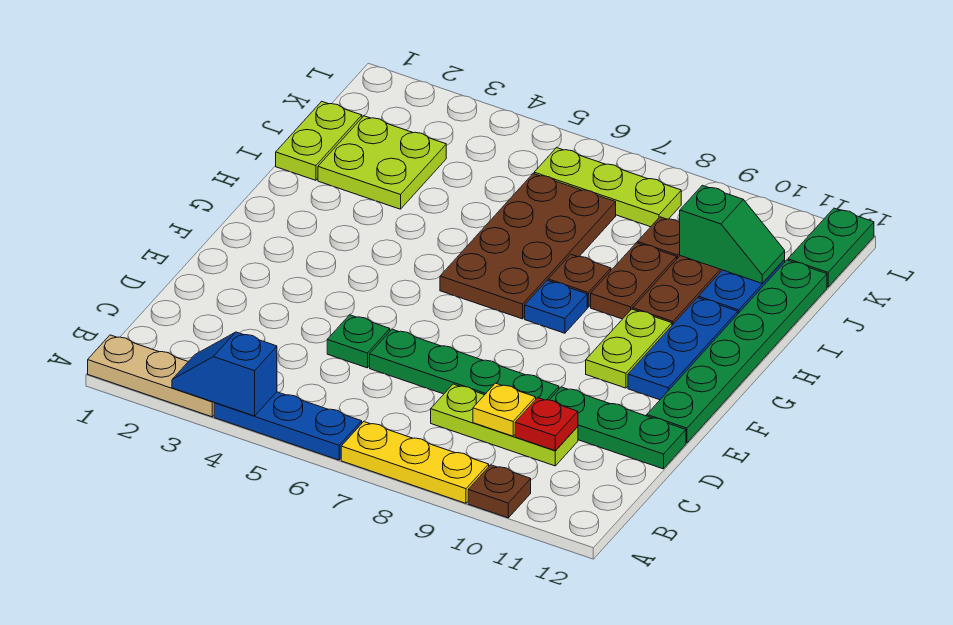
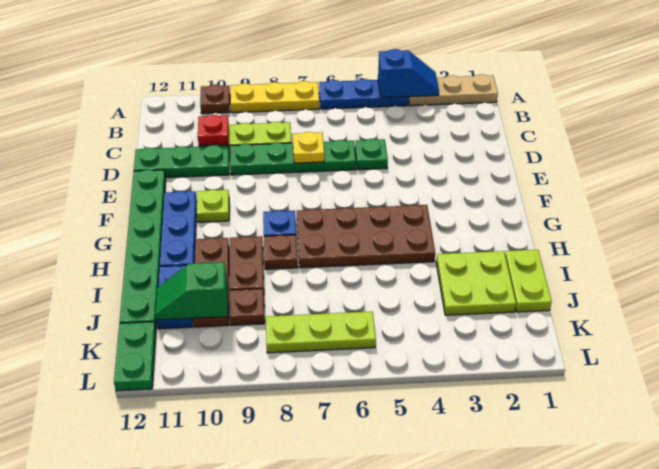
yellow plate C9 level 2 -> yellow plate D7 level 2
lime plate F10:G10 level 1 -> lime plate F10 level 1
brown plate G6:J7 level 1 -> brown plate G4:H7 level 1

